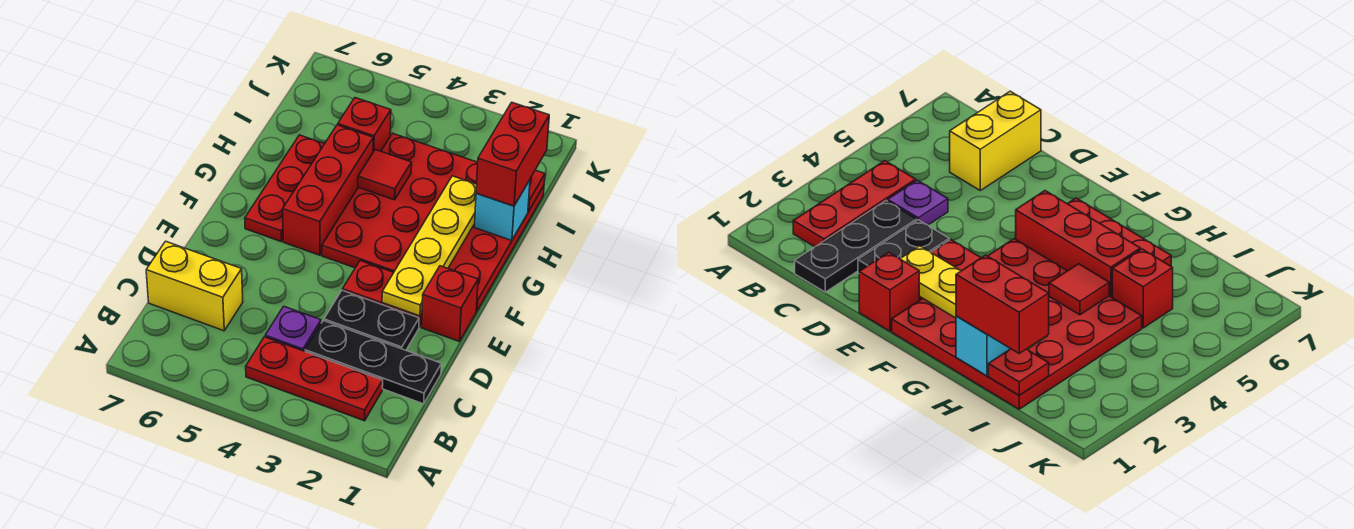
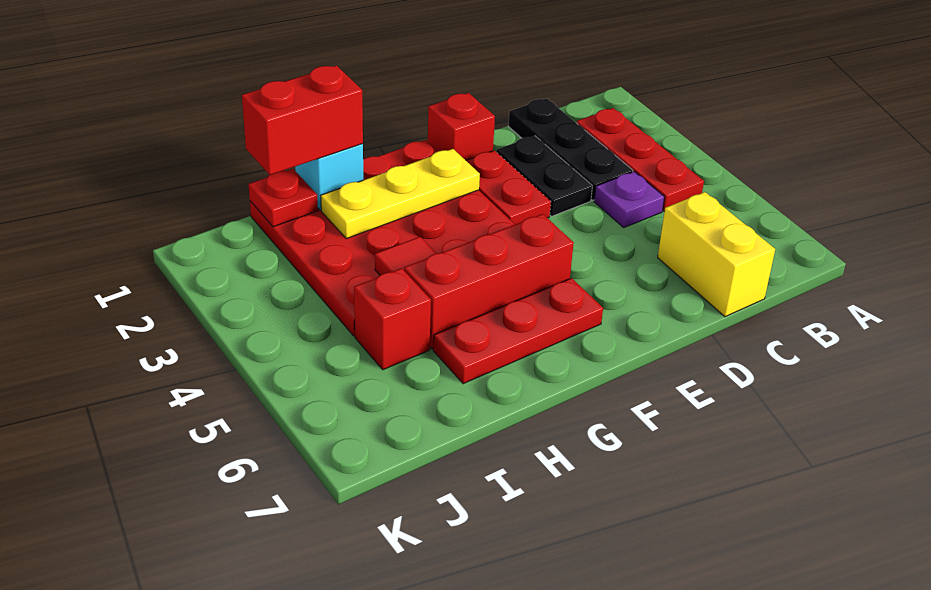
yellow plate E2:H2 level 2 -> yellow plate F2:H2 level 2

